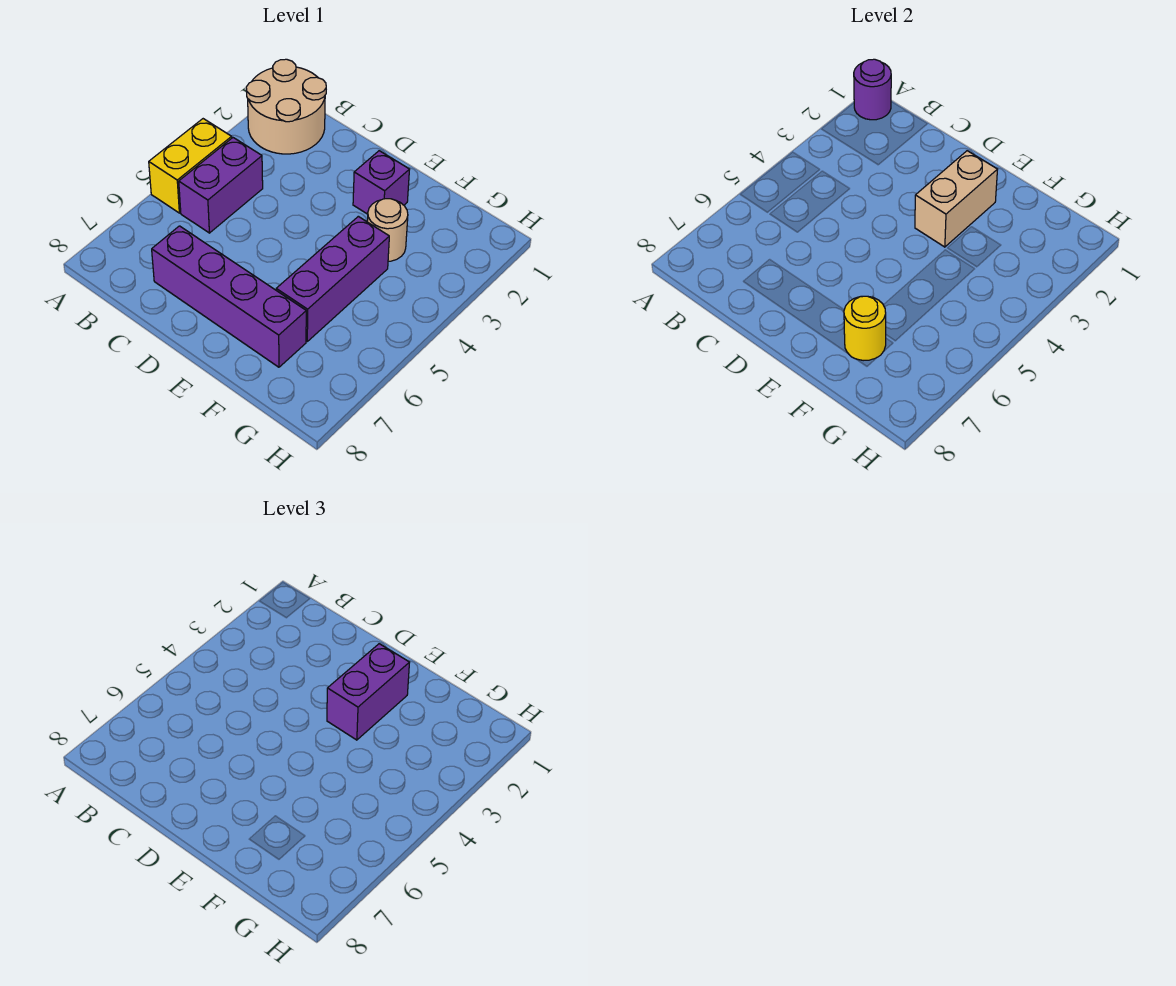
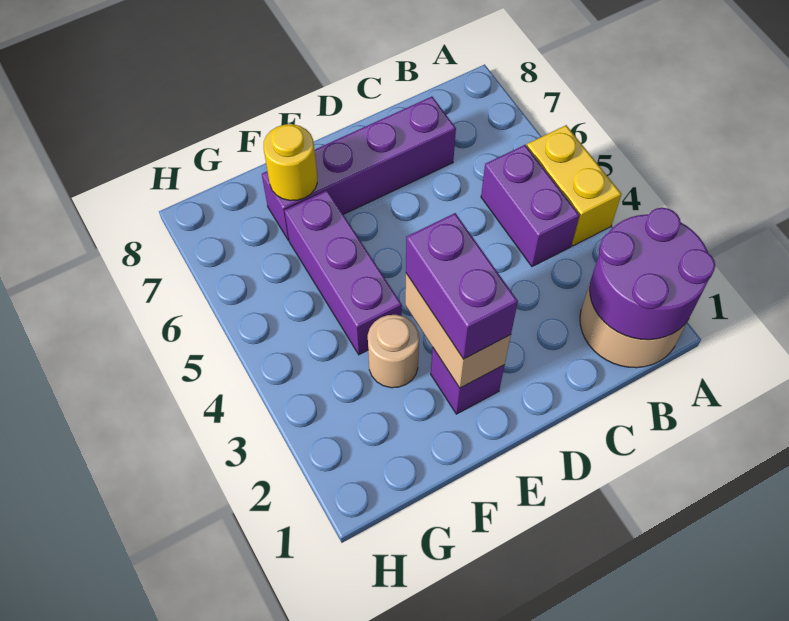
purple round brick A1 level 2 -> purple round brick A1:B2 level 2

